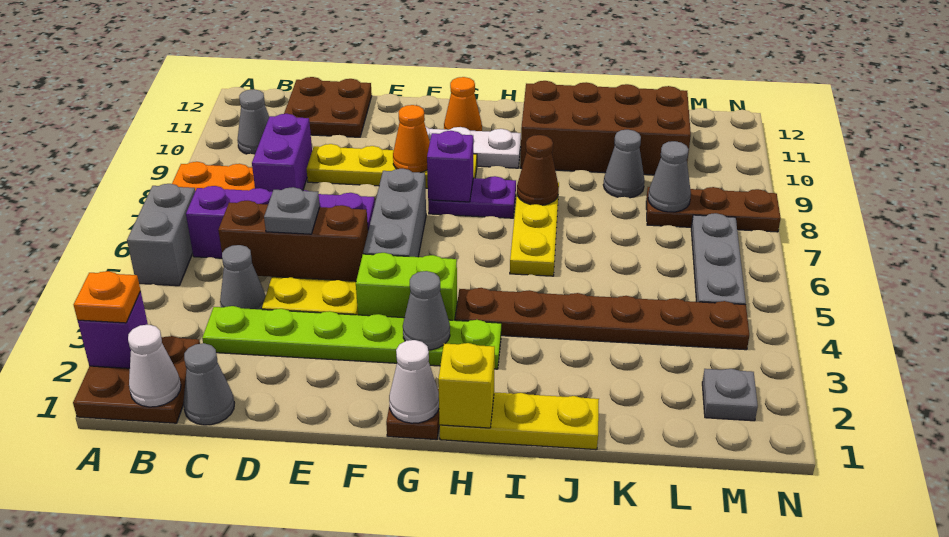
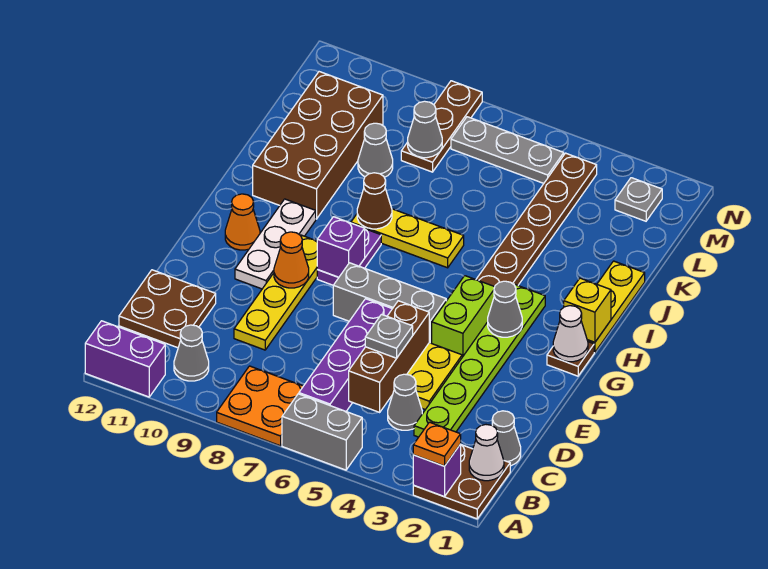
purple brick C8:C9 level 1 -> purple brick A11:A12 level 1

